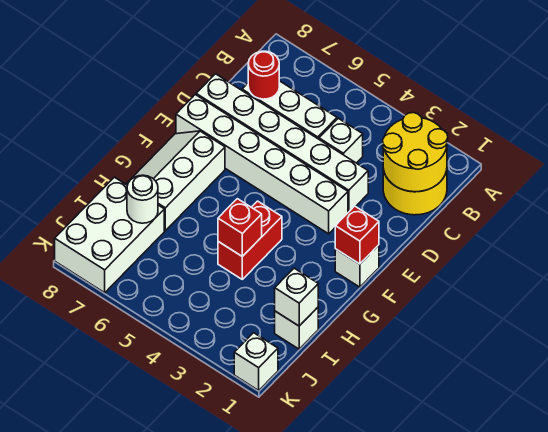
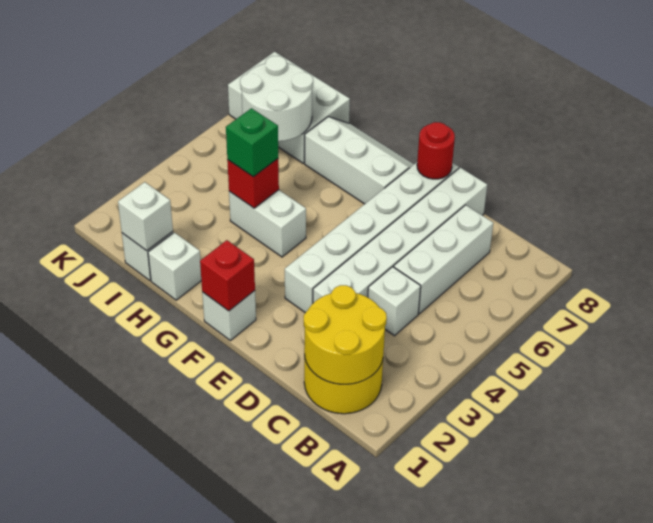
red round brick C7 level 2 -> red round brick E8 level 2
red brick G4:H4 level 1 -> white brick G4:H4 level 1
none -> green brick H4 level 3
white round brick I7 level 2 -> white round brick I6:J7 level 2
white brick K1 level 1 -> white brick H1 level 1

